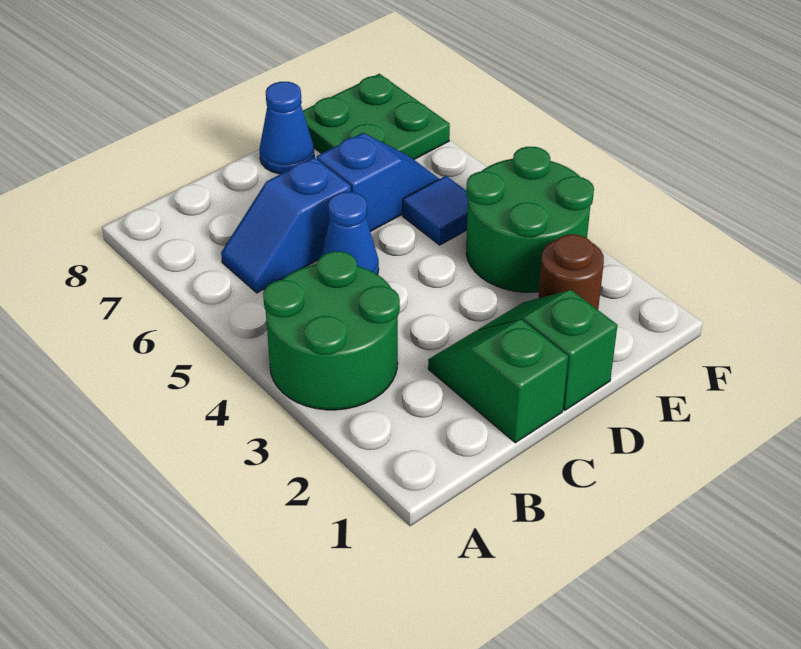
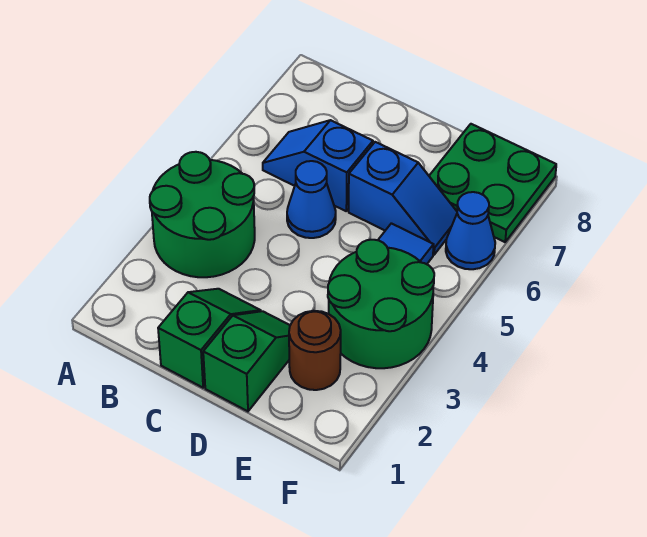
blue cone D8 level 1 -> blue cone F6 level 1

